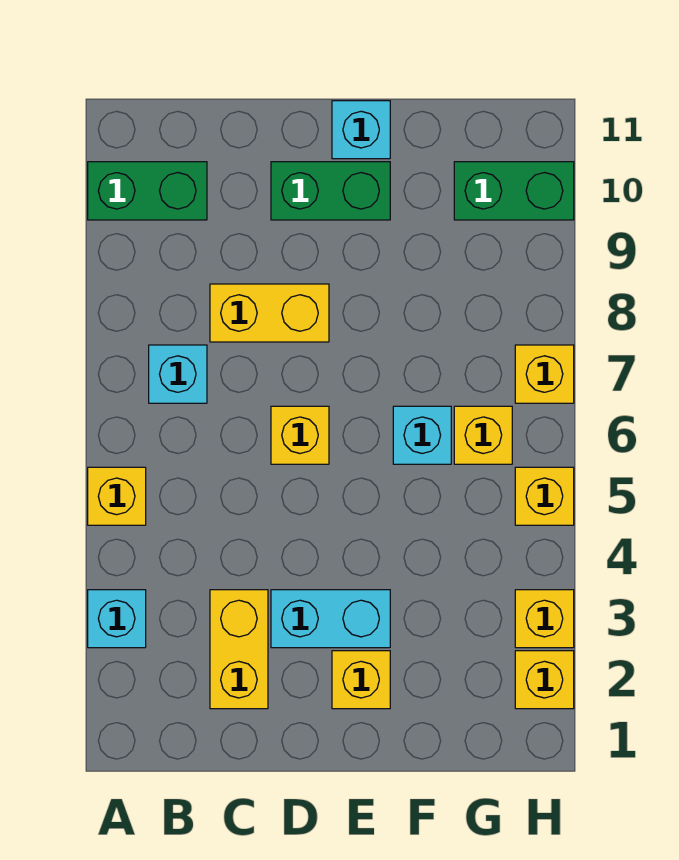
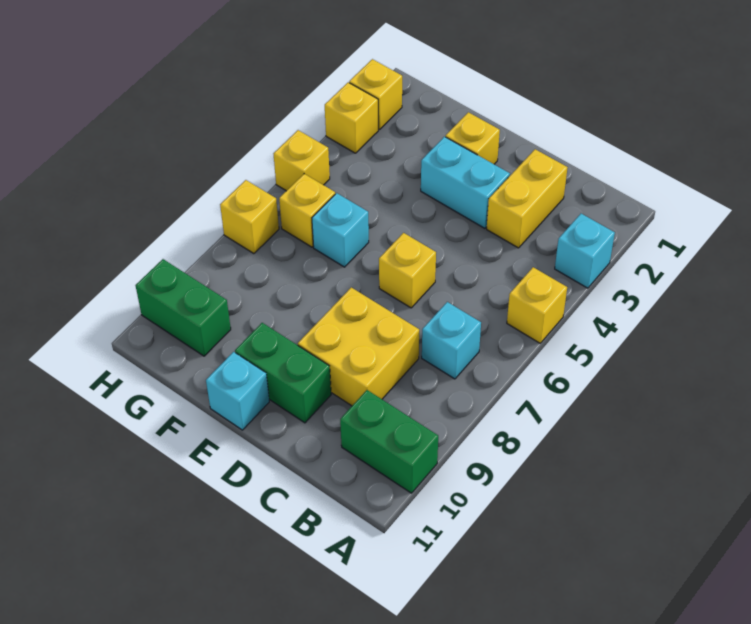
yellow brick C8:D8 level 1 -> yellow brick C8:D9 level 1

